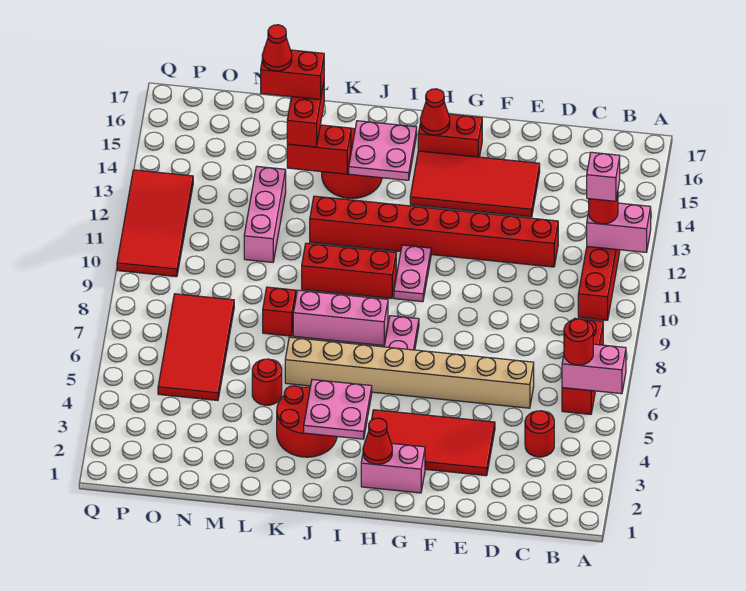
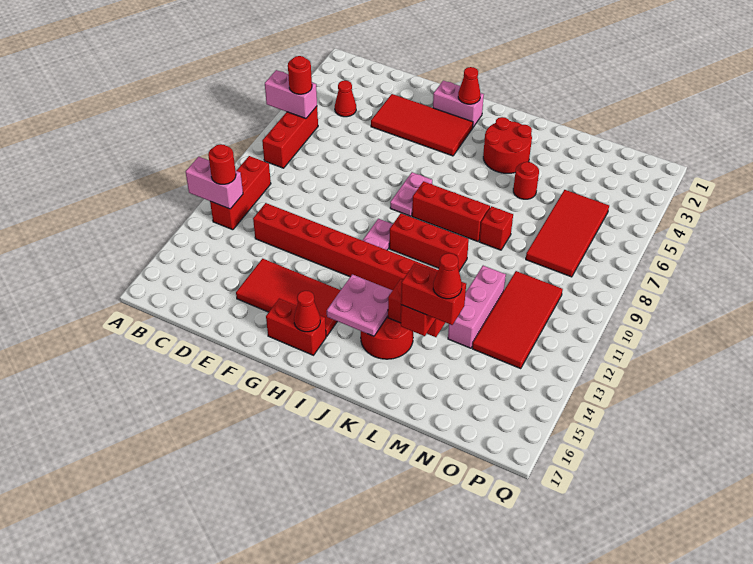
pink brick B12 level 4 -> none
red round brick C4 level 1 -> red cone C4 level 1
tan brick D6:K6 level 1 -> none
pink plate I3:J4 level 2 -> none
pink brick I8:K8 level 1 -> red brick I8:K8 level 1
red tile P10:Q13 level 1 -> red tile N10:O13 level 1

